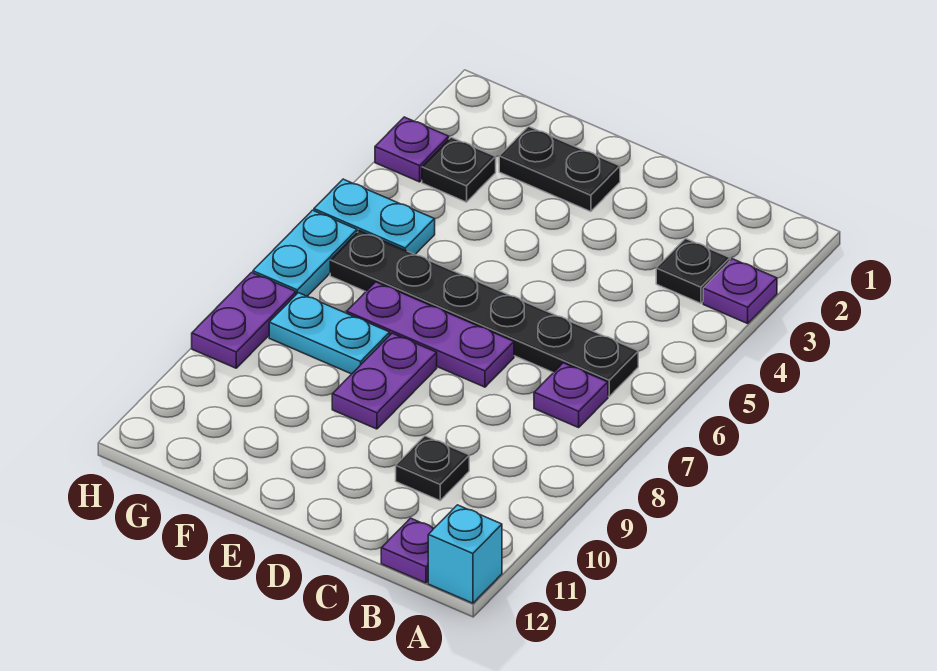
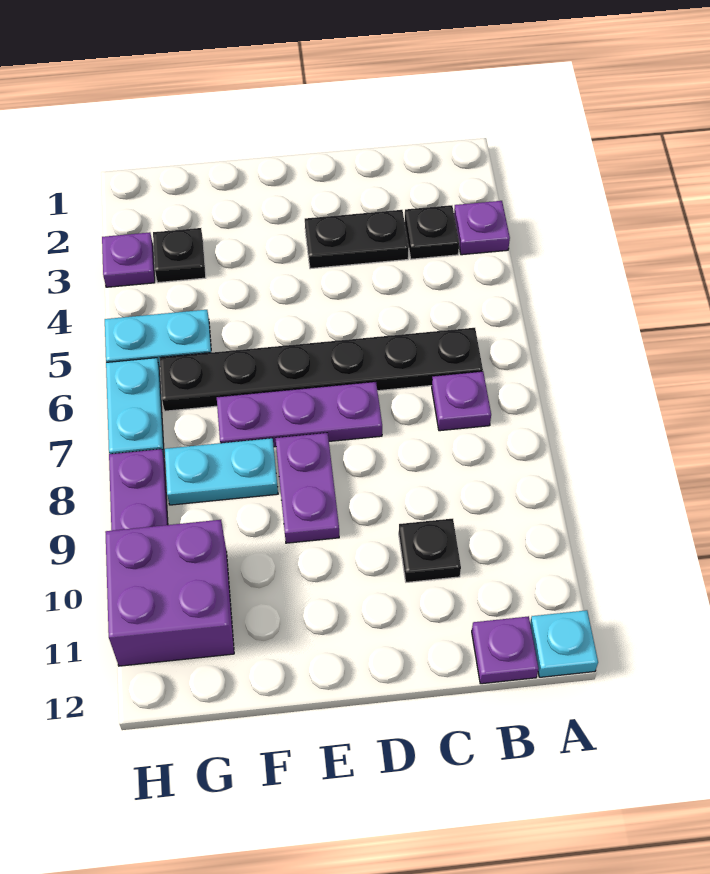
cyan brick A12 level 1 -> cyan plate A12 level 1
black plate E2:F2 level 1 -> black plate C3:D3 level 1
none -> purple brick G10:H11 level 1

